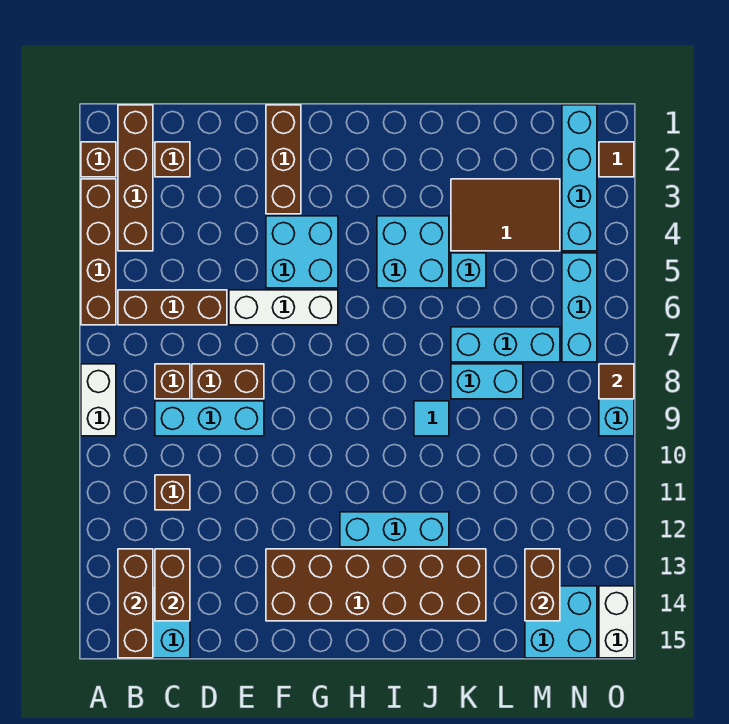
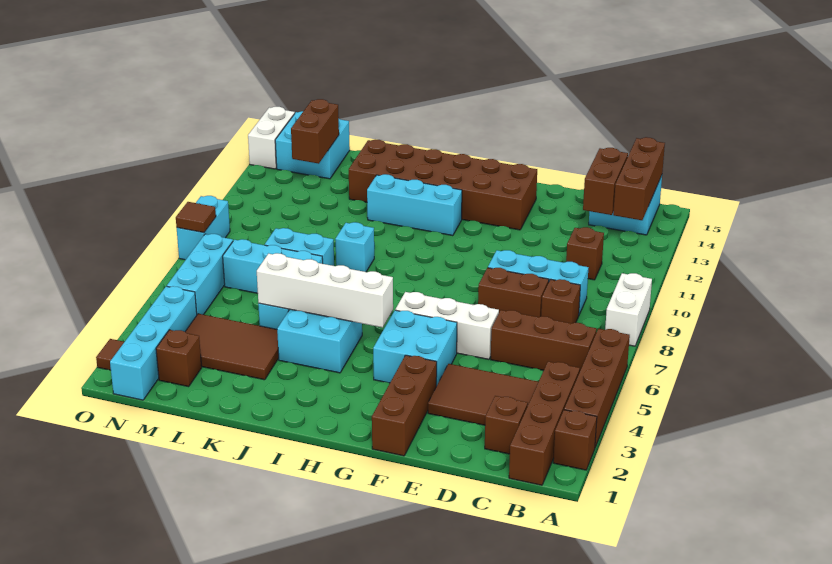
none -> brown tile C3:E4 level 1
none -> white brick H5:K5 level 2
cyan tile J9 level 1 -> cyan brick J9 level 1
none -> brown brick M2 level 1

